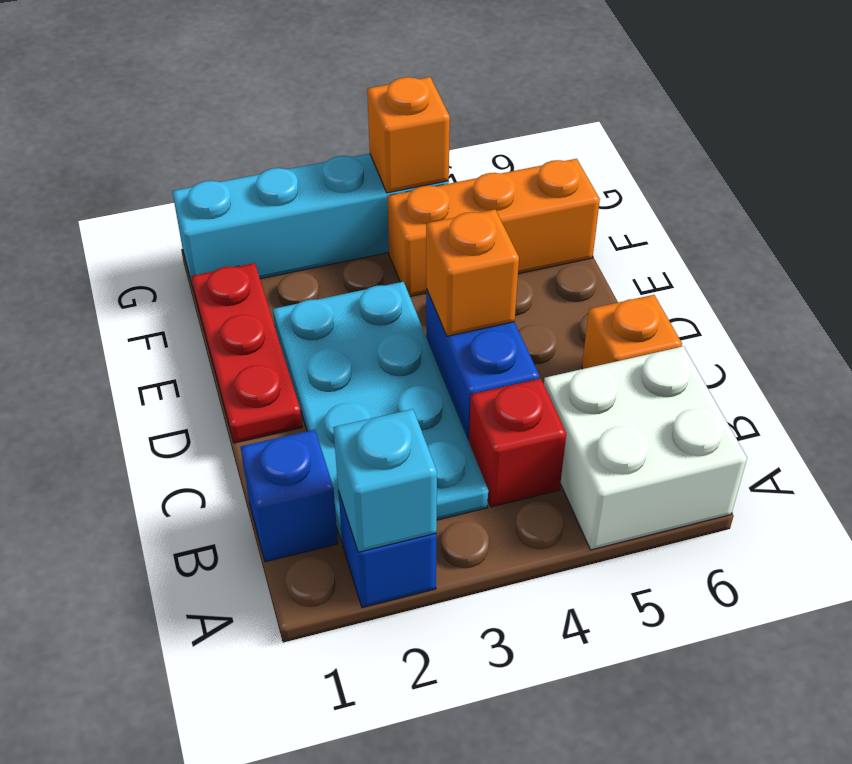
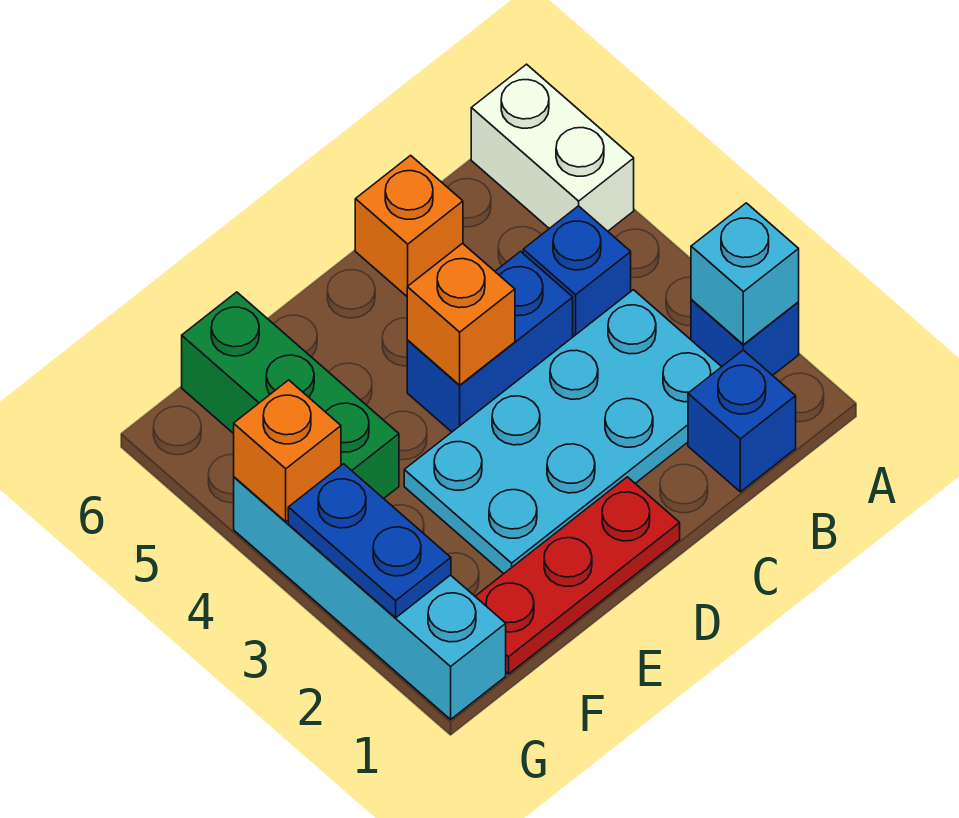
white brick A5:B6 level 1 -> white brick A5:A6 level 1
red brick B4 level 1 -> blue brick B4 level 1
orange brick F4:F6 level 1 -> green brick F4:F6 level 1
none -> blue plate G2:G3 level 2

